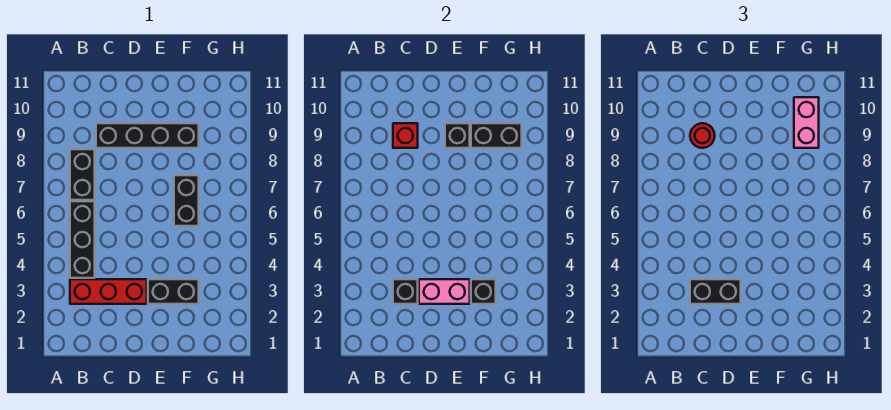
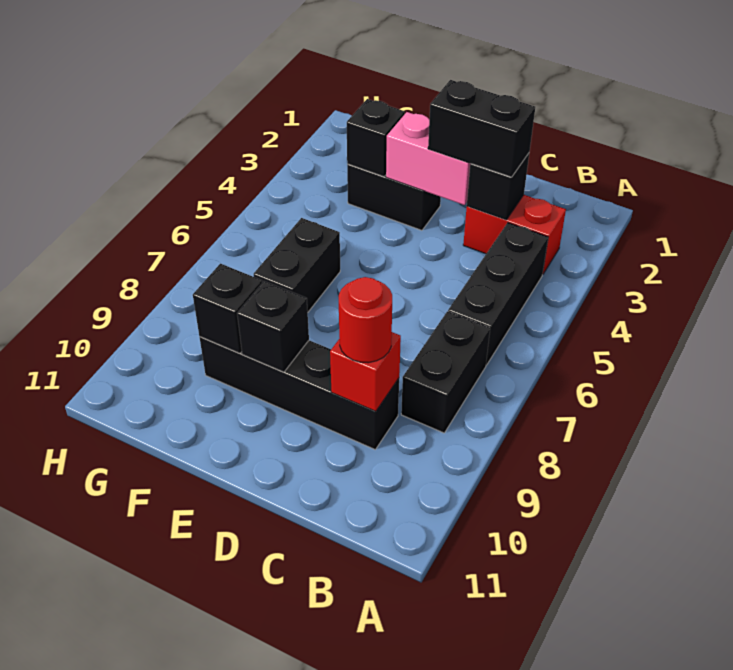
red brick B3:D3 level 1 -> red brick B3:C3 level 1
black brick F9:G9 level 2 -> black brick F9 level 2
pink brick G9:G10 level 3 -> none

